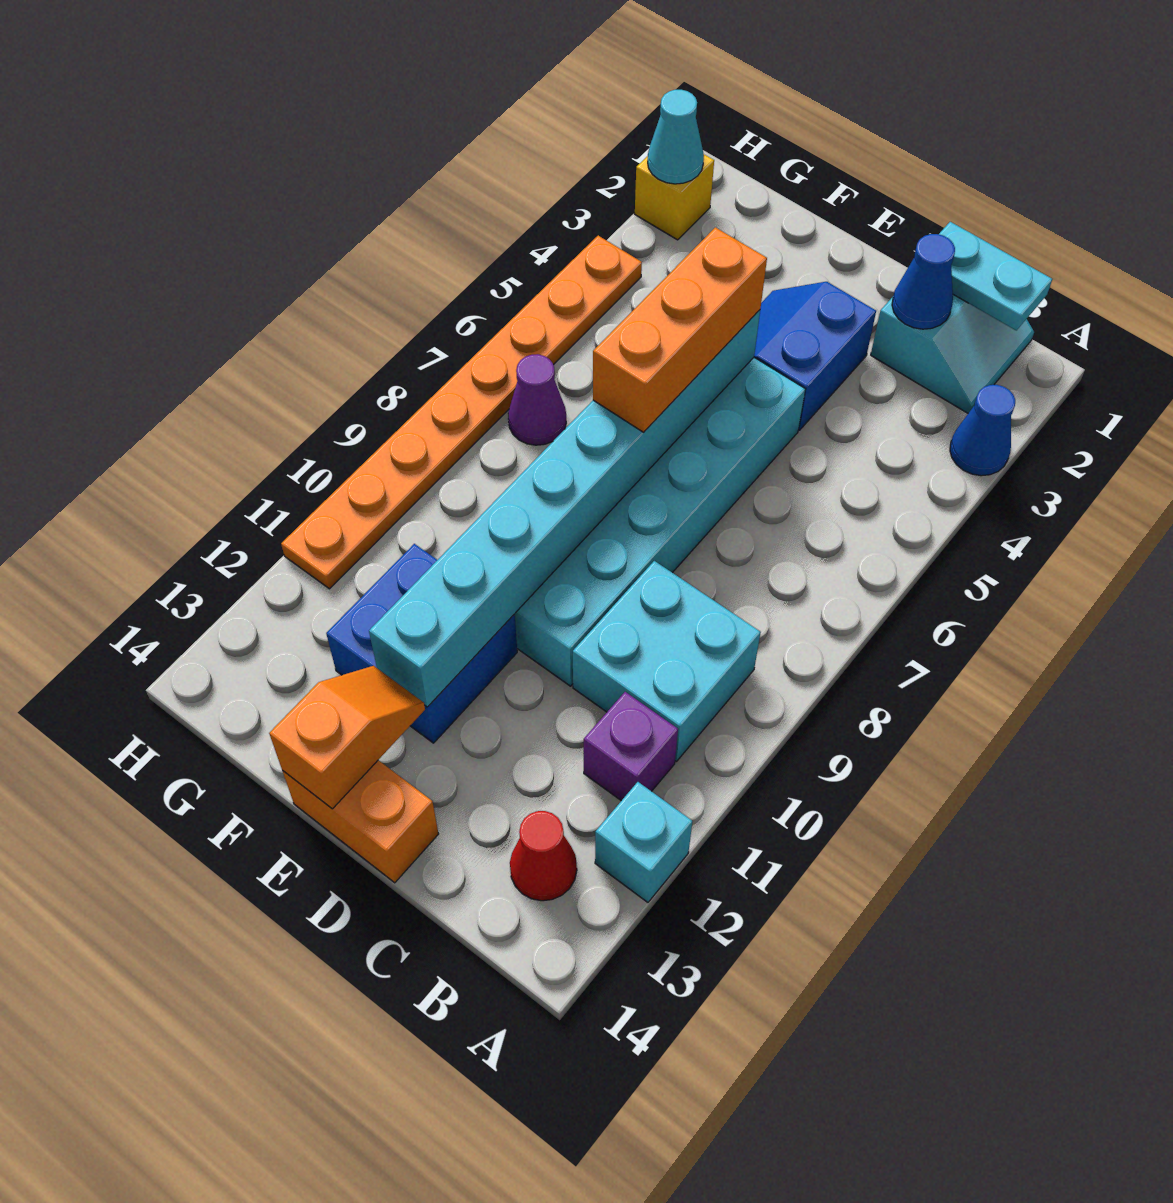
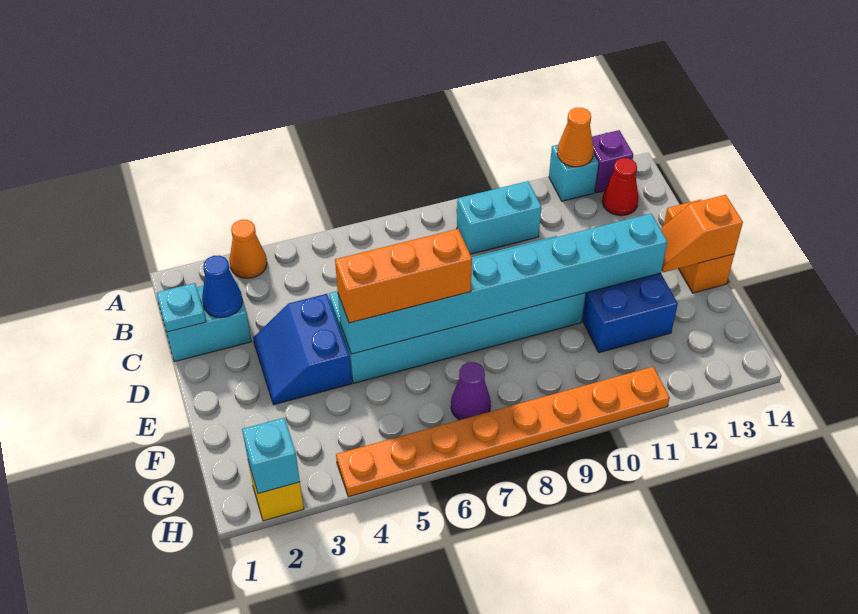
blue cone A3 level 1 -> orange cone A3 level 1
none -> orange cone A12 level 2
cyan plate B1:C1 level 2 -> cyan plate C1 level 2
cyan brick B9:C10 level 1 -> cyan brick B9:B10 level 1
purple brick B11 level 1 -> purple brick A13 level 1
blue slope D3:E4 level 1 top D -> blue slope D3:E4 level 1 top 4
cyan cone H2 level 2 -> cyan brick H2 level 2

